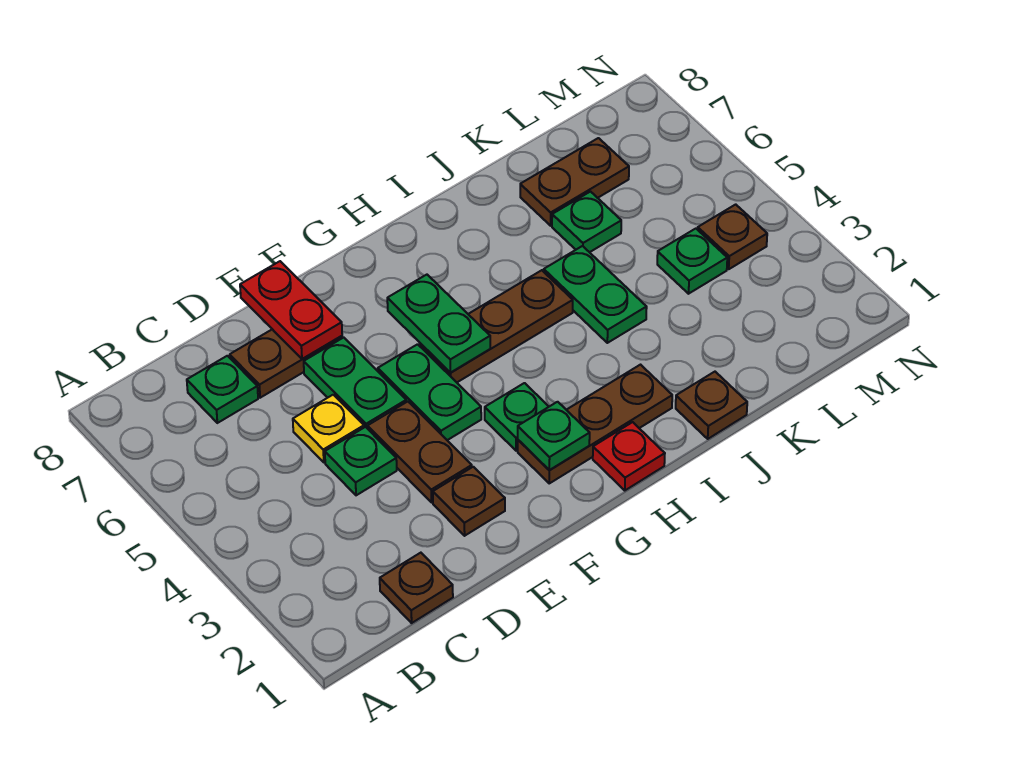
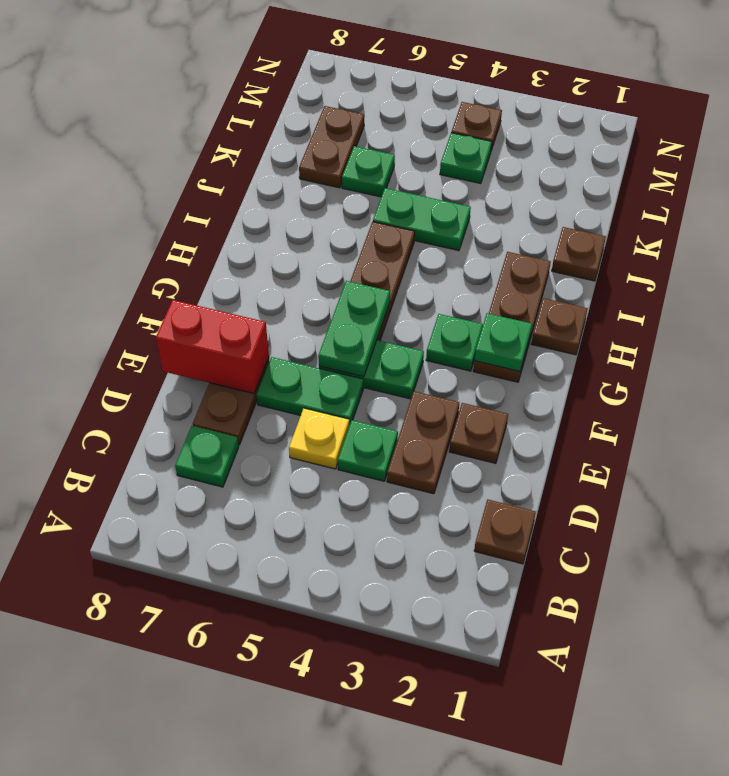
brown plate E3:E4 level 1 -> brown plate D3:E3 level 1
red plate E7:E8 level 2 -> red brick E7:E8 level 2
green plate G5:G6 level 2 -> green plate F5:G5 level 2
red plate H1 level 1 -> brown plate H1 level 1

